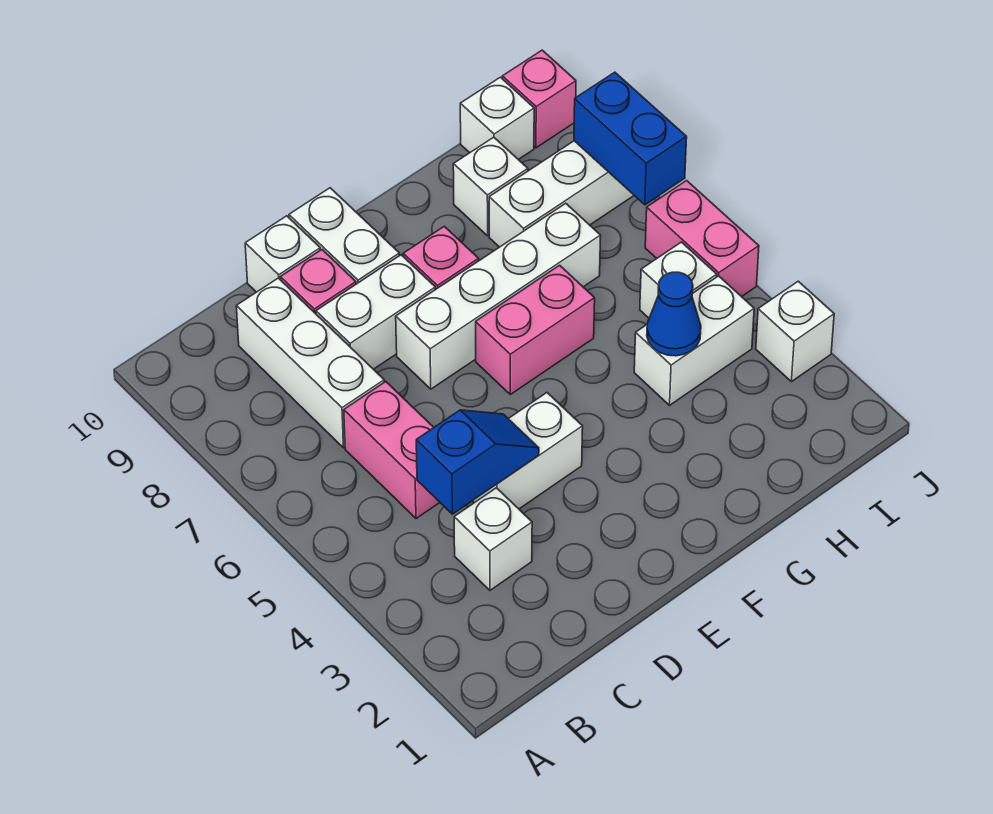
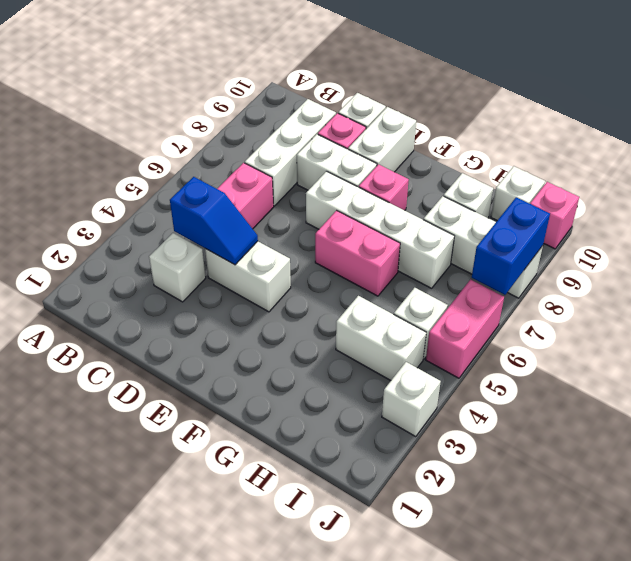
blue cone H4 level 2 -> none

